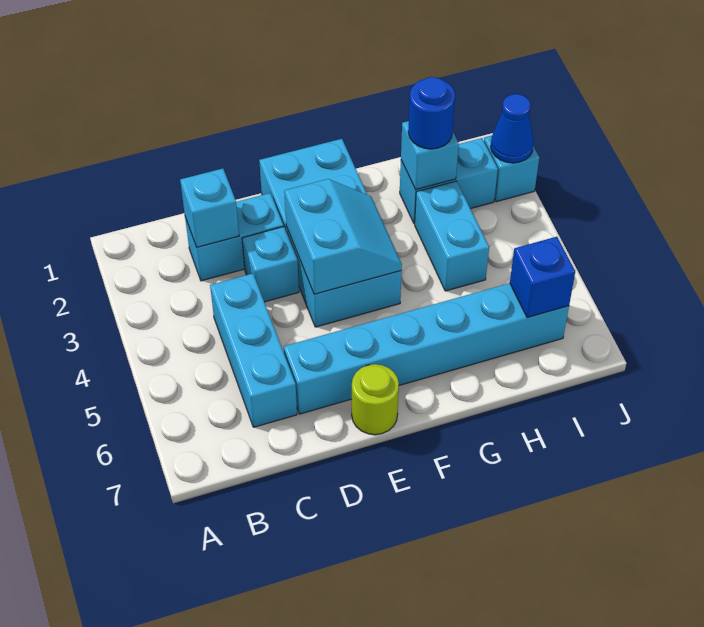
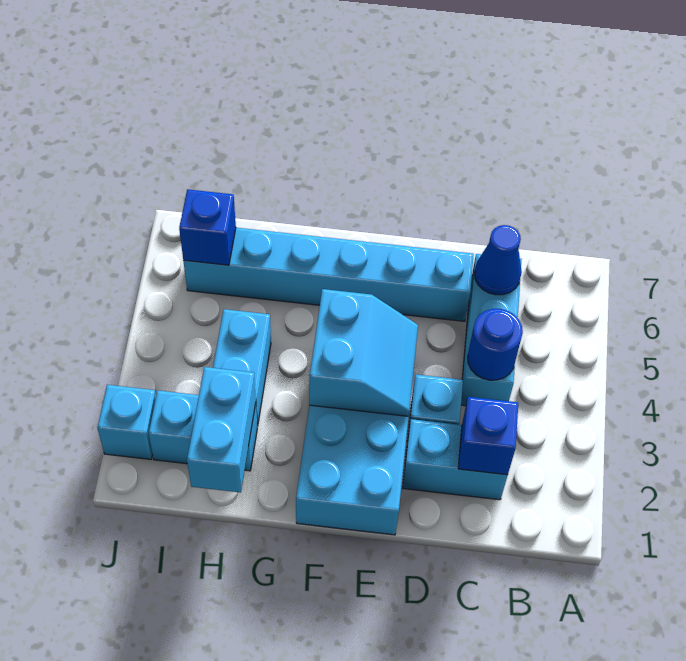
cyan brick C2 level 2 -> blue brick C2 level 2
cyan slope E3:F4 level 2 top E -> cyan slope E3:F4 level 2 top F
lime round brick E7 level 1 -> none
cyan brick H2 level 2 -> cyan brick H1:H2 level 2
blue round brick H2 level 3 -> blue round brick C4 level 2
blue cone J2 level 2 -> blue cone C6 level 2

